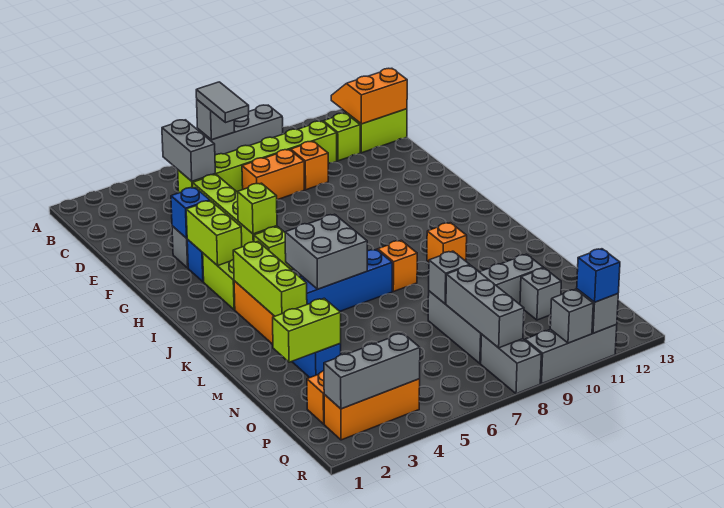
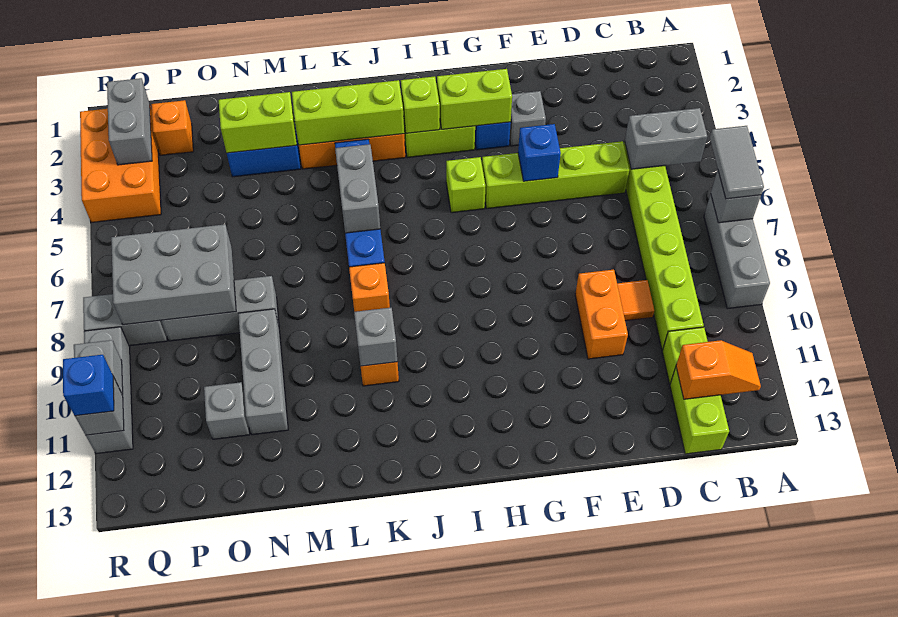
grey tile A7:B7 level 3 -> grey tile A6:A7 level 3
orange slope B12:C13 level 2 top C -> orange slope B12:C12 level 2 top C
orange brick D7:D8 level 1 -> orange brick E9:E10 level 1
orange brick D9 level 1 -> orange tile D9 level 1
blue brick F3 level 2 -> blue brick F5 level 2
lime brick G5 level 2 -> lime brick I3 level 2
grey brick J5:K6 level 2 -> grey brick K5:K6 level 2
lime brick N2:N3 level 2 -> lime brick M3:N3 level 2
grey brick N8 level 2 -> grey brick K10 level 2
grey brick O8:Q8 level 2 -> grey brick O7:Q8 level 2
orange brick Q2:Q4 level 1 -> orange brick Q2:R4 level 1
grey brick Q2:Q4 level 2 -> grey brick Q2:Q3 level 2

